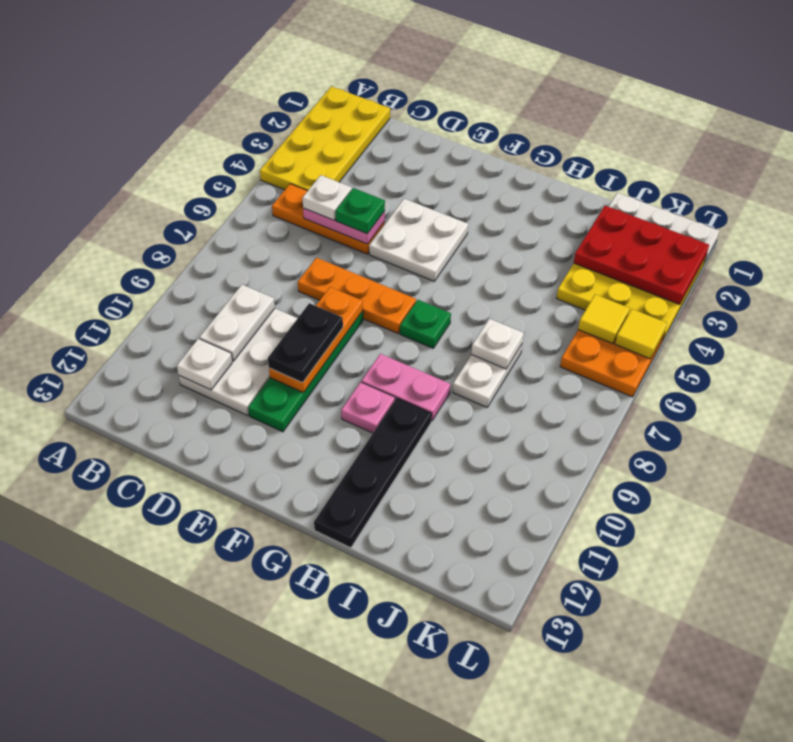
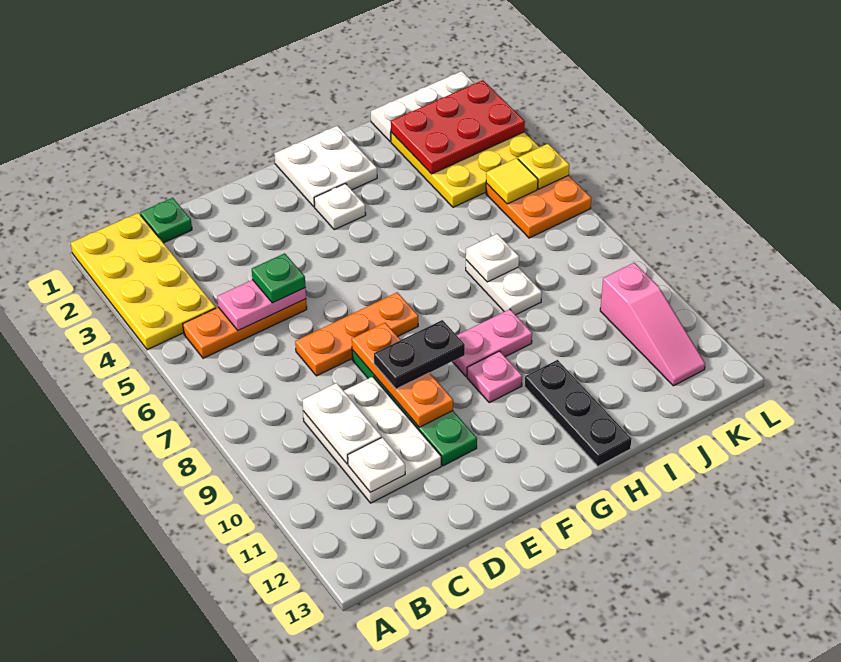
white plate C5 level 3 -> white plate G3 level 1
white plate E4:F5 level 1 -> white plate G1:H2 level 1
black plate E9:E10 level 3 -> black plate E9:F9 level 3
green plate G7 level 1 -> green plate C1 level 1
black plate H10:H13 level 1 -> black plate H11:H13 level 1
none -> pink slope K10:K12 level 1 top 10
yellow tile L5 level 2 -> yellow plate L5 level 2

